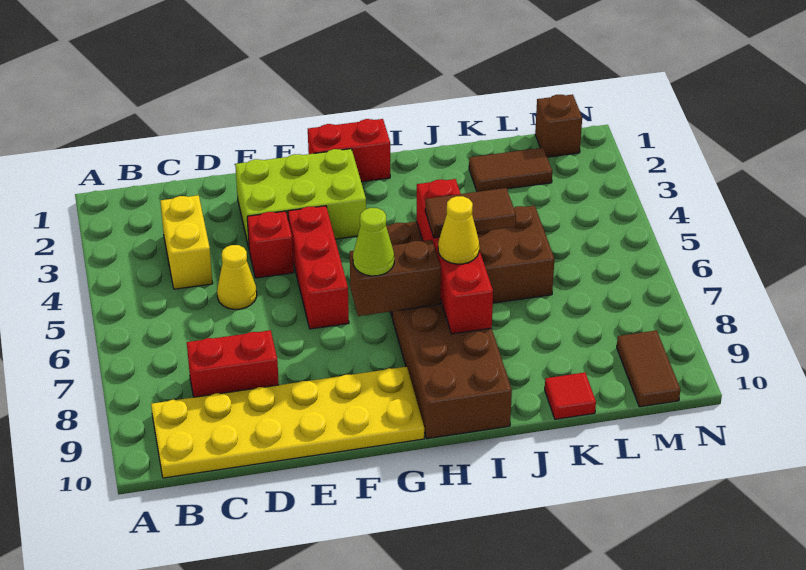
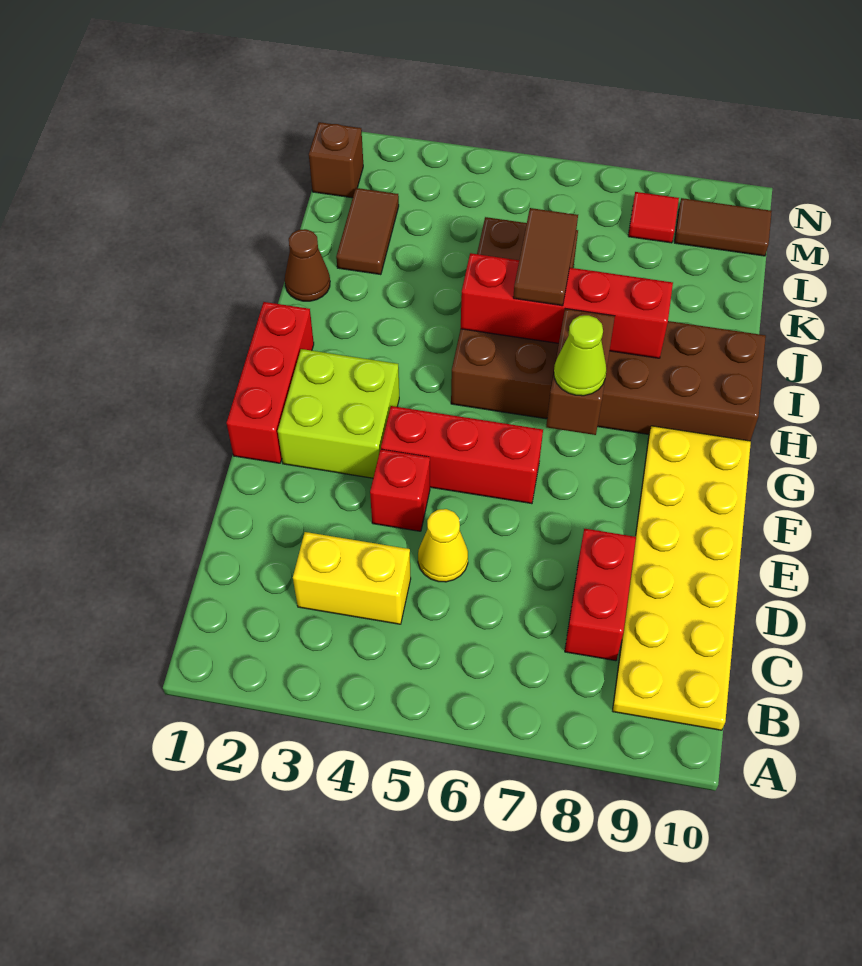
lime brick E2:G3 level 1 -> lime brick F2:G3 level 1
red brick G1:H1 level 1 -> red brick F1:H1 level 1
yellow cone I7 level 3 -> none
none -> brown cone J1 level 1
red tile K10 level 1 -> red tile M8 level 1

